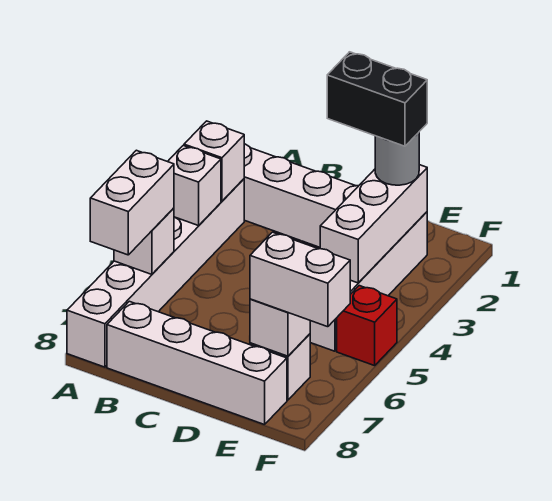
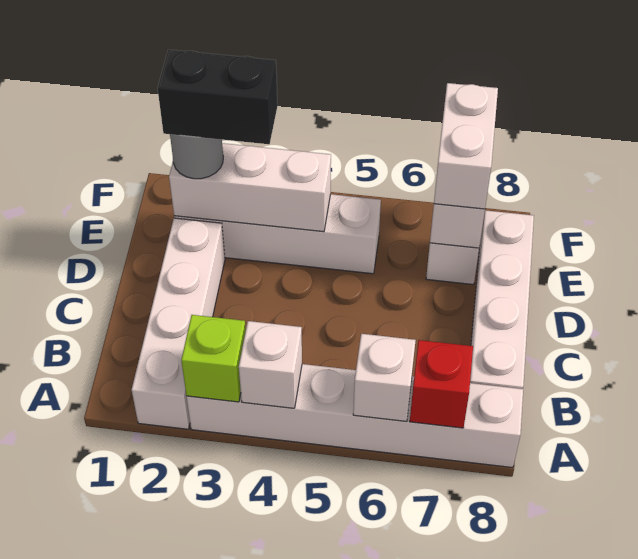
white brick A3 level 2 -> lime brick A3 level 2
white brick A6:A7 level 3 -> none
black brick D2:E2 level 4 -> black brick E2:E3 level 4
red brick F5 level 1 -> red brick A7 level 2

